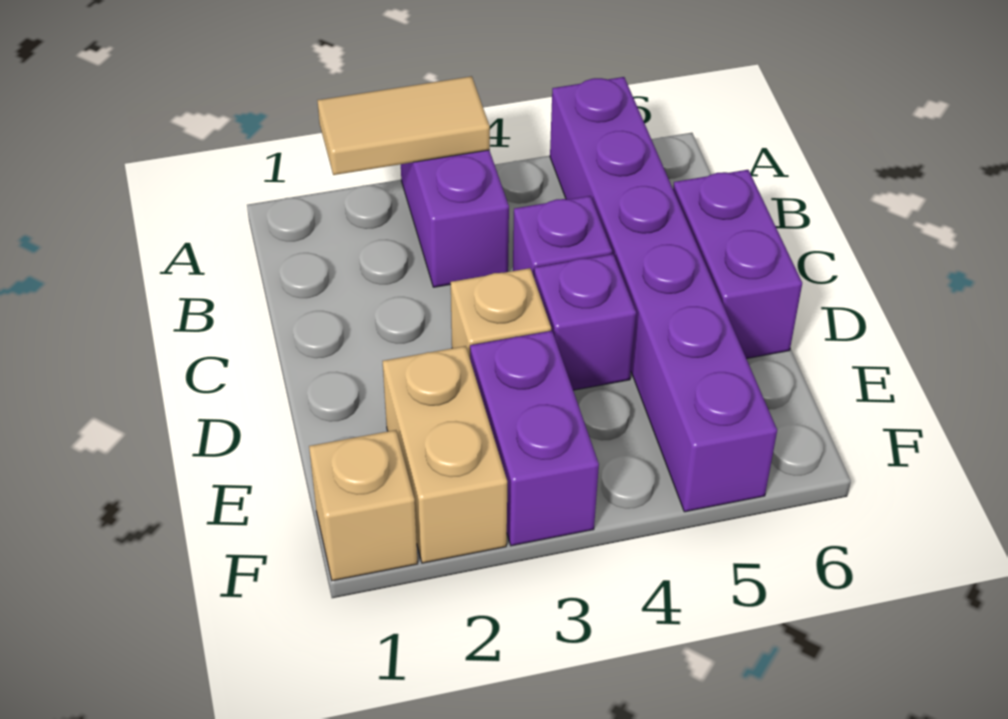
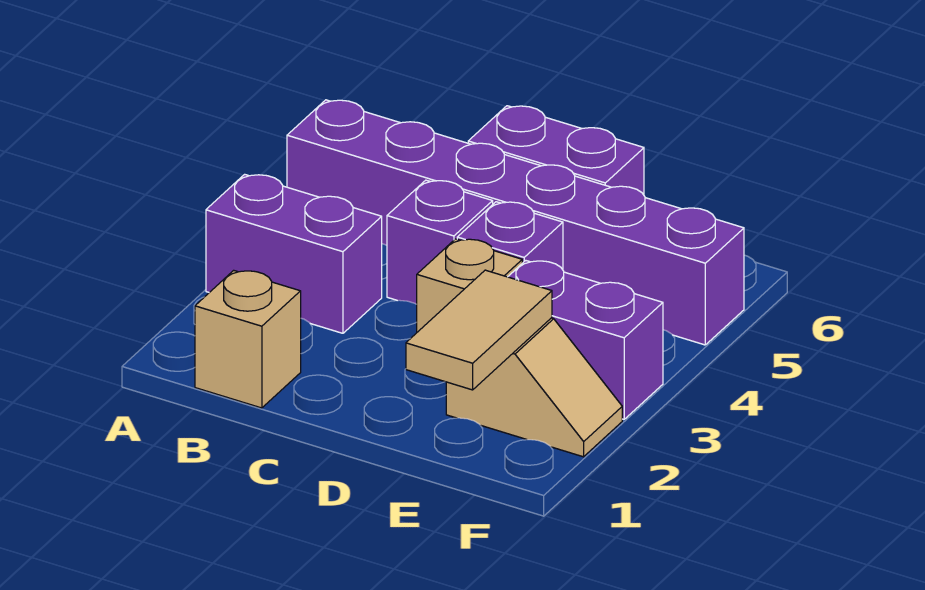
tan tile A2:A3 level 2 -> tan tile E1:E2 level 2
tan brick E2:F2 level 1 -> tan slope E2:F2 level 1 top E
tan brick F1 level 1 -> tan brick B1 level 1

